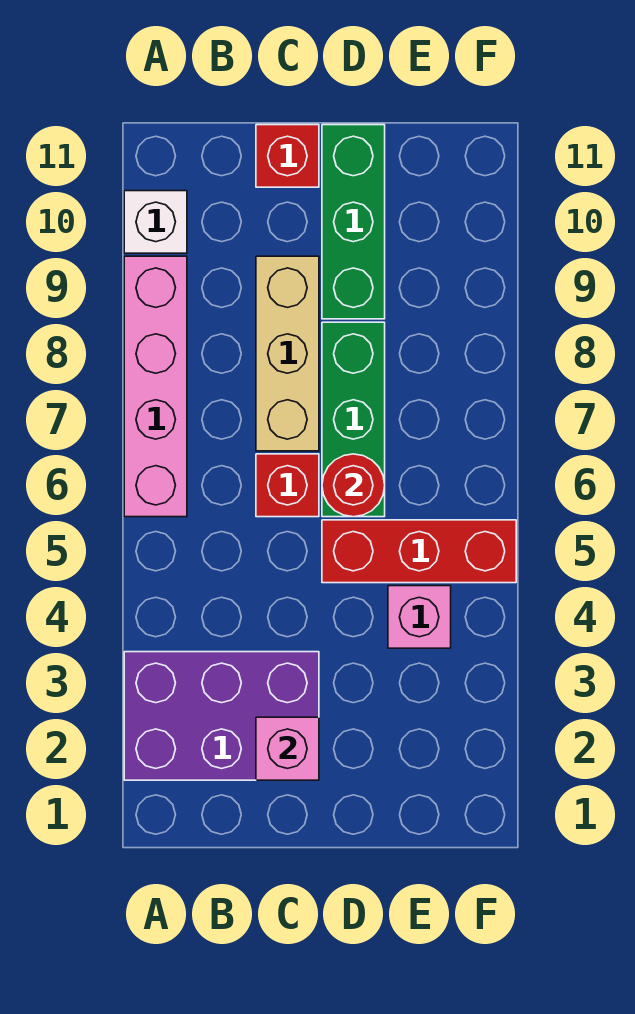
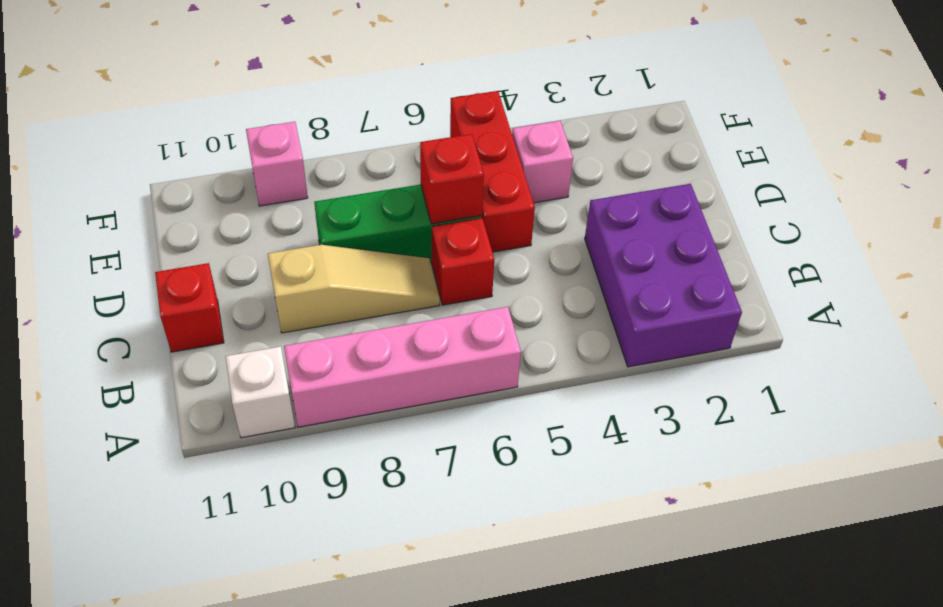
pink brick C2 level 2 -> pink brick F9 level 1
tan brick C7:C9 level 1 -> tan slope C7:C9 level 1 top 9
red round brick D6 level 2 -> red brick D6 level 2
green brick D9:D11 level 1 -> none

